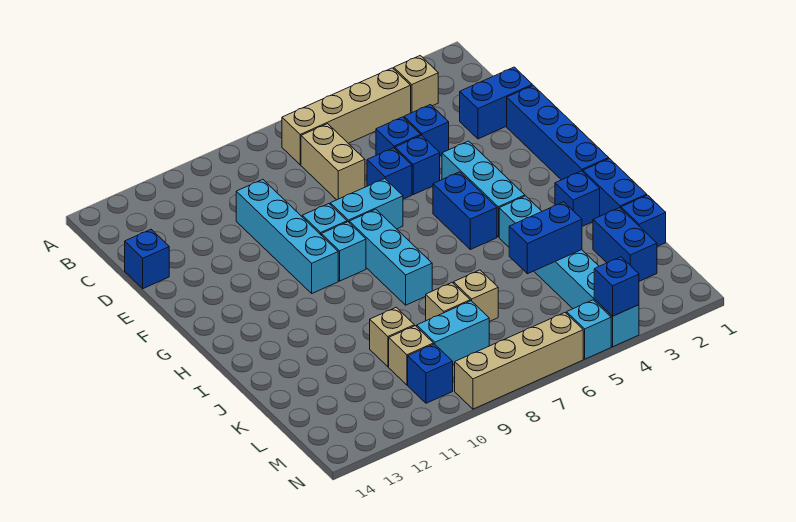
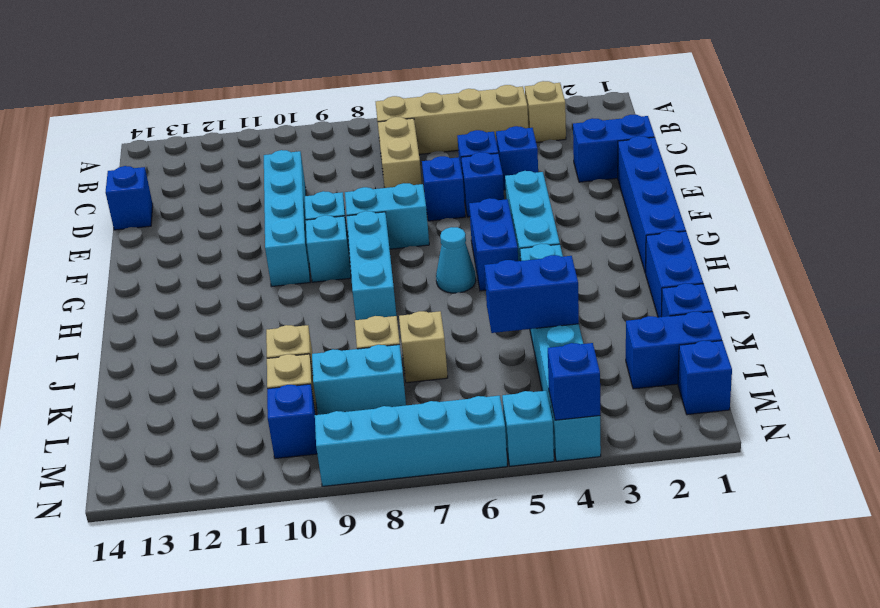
none -> cyan cone H6 level 1
blue brick I2 level 1 -> blue brick M1 level 1
blue brick K2:L2 level 1 -> blue brick L1:L2 level 1
tan brick N6:N9 level 1 -> cyan brick N6:N9 level 1

